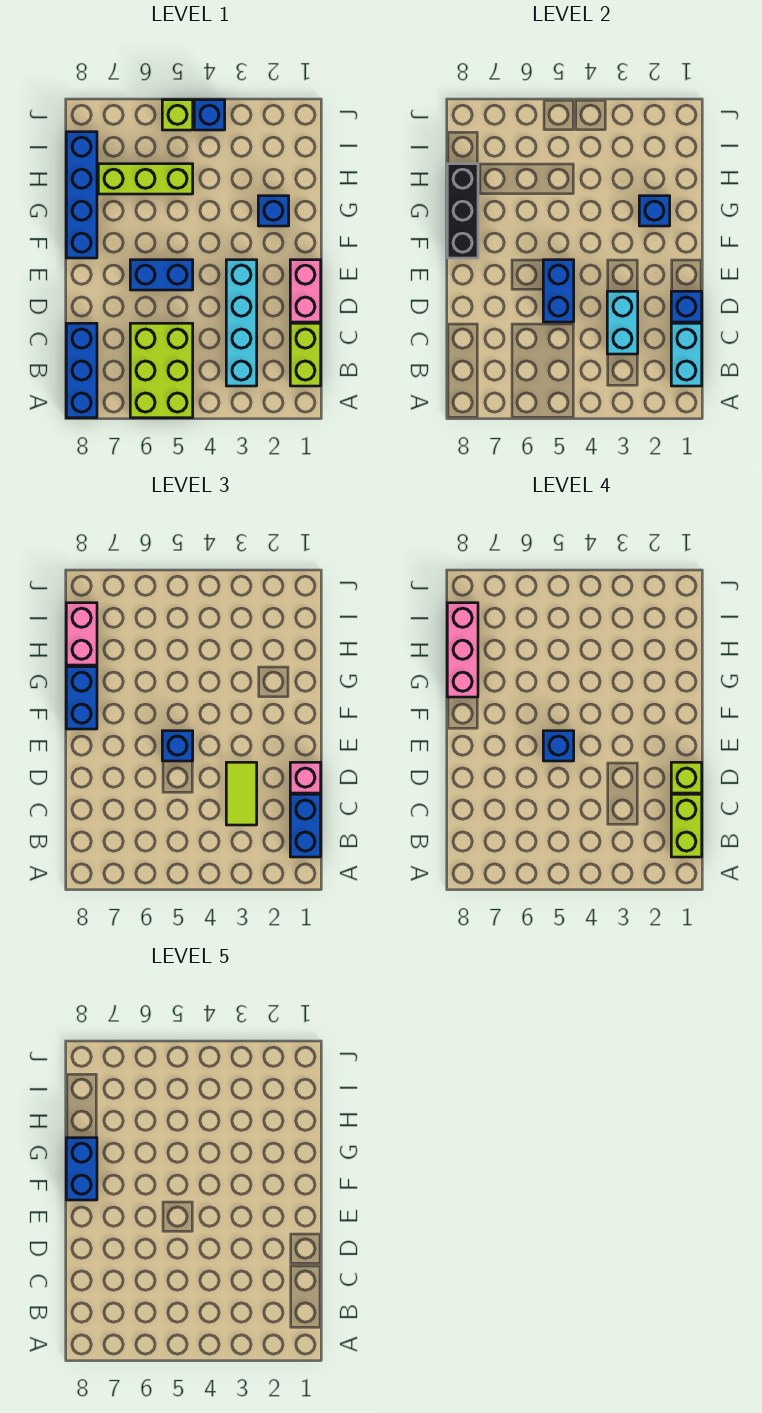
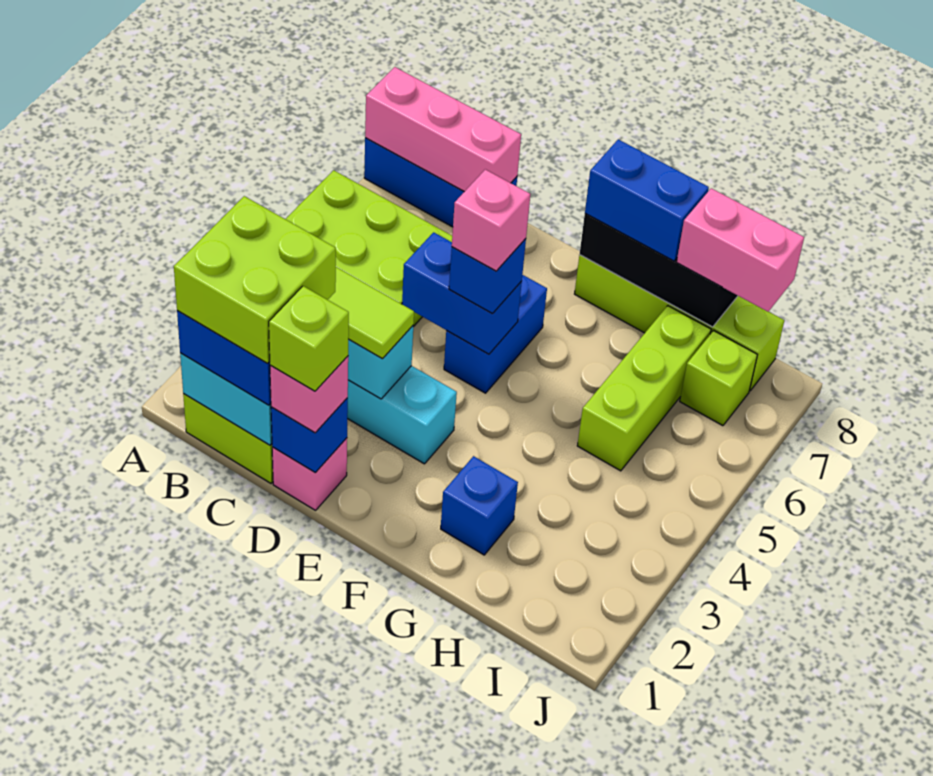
lime brick B1:C1 level 4 -> lime brick B1:C2 level 4
pink brick D1:E1 level 1 -> pink brick D1 level 1
blue brick E5 level 4 -> pink brick E5 level 4
blue brick F8:I8 level 1 -> lime brick F8:I8 level 1
blue brick F8:G8 level 5 -> none
blue brick G2 level 2 -> none
pink brick G8:I8 level 4 -> pink brick A8:C8 level 2
blue brick J4 level 1 -> none
lime brick J5 level 1 -> lime brick I7 level 1

